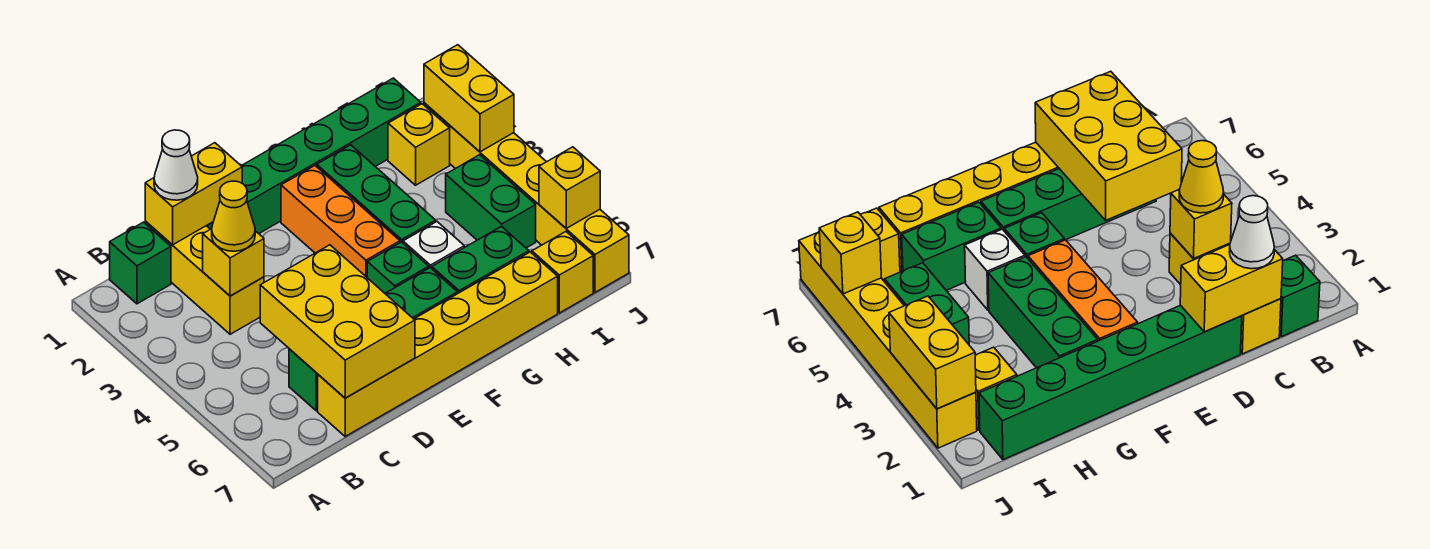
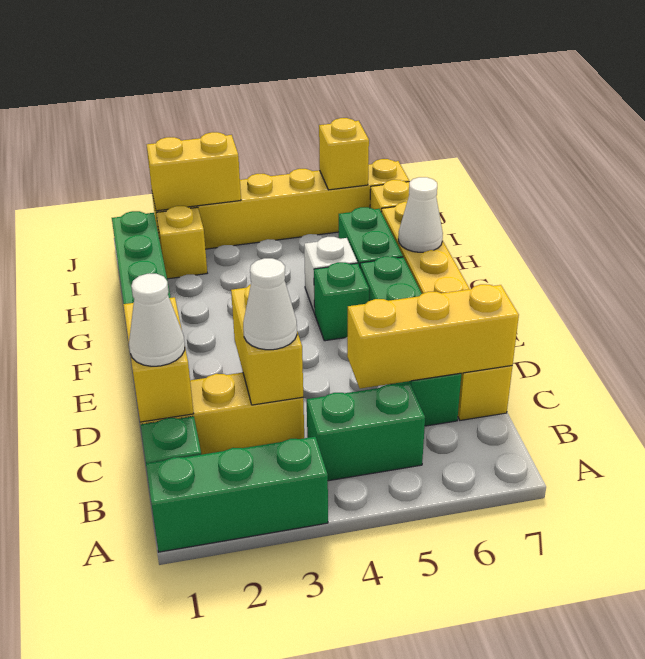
yellow brick C3 level 2 -> yellow brick C3:D3 level 2
yellow cone C3 level 3 -> white cone C3 level 3
yellow brick C5:D7 level 2 -> yellow brick C5:C7 level 2
orange brick F2:F4 level 1 -> none
green brick G2:G4 level 1 -> green brick A1:A3 level 1
none -> white cone G7 level 2
green brick I4:I5 level 1 -> green brick B4:B5 level 1

